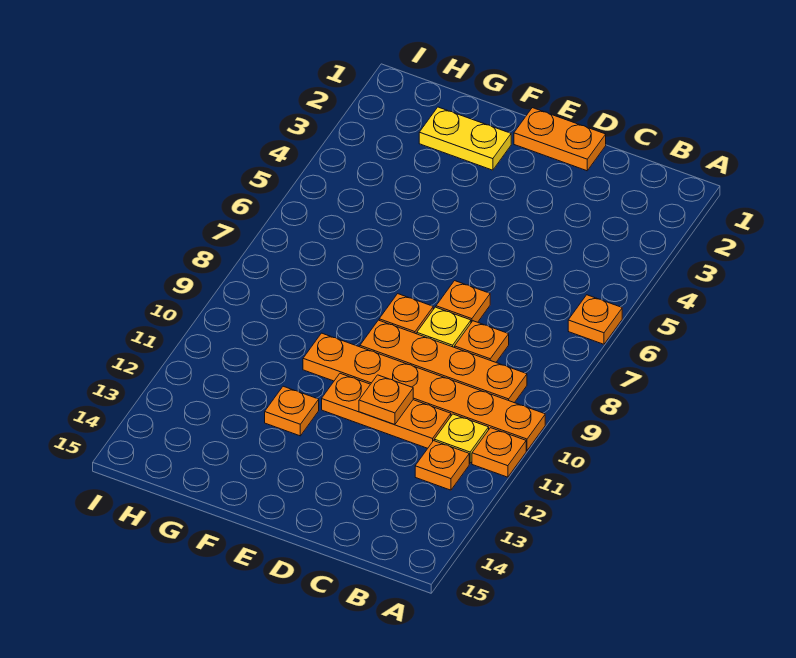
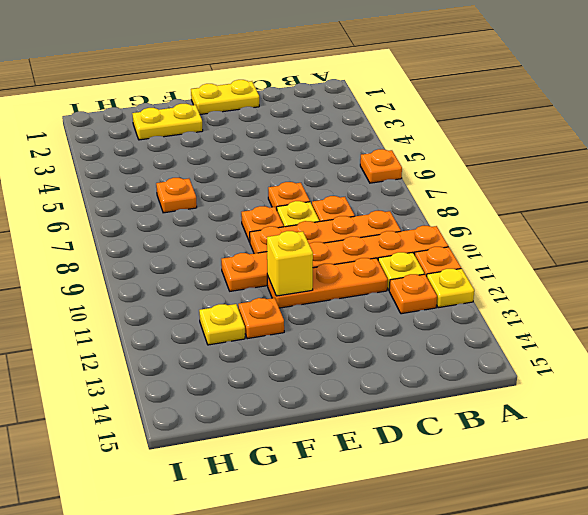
none -> yellow plate A12 level 1
orange plate D1:E1 level 1 -> yellow plate D1:E1 level 1
orange plate D11 level 2 -> orange plate G6 level 1
none -> yellow brick E11 level 2
none -> yellow plate G12 level 1

